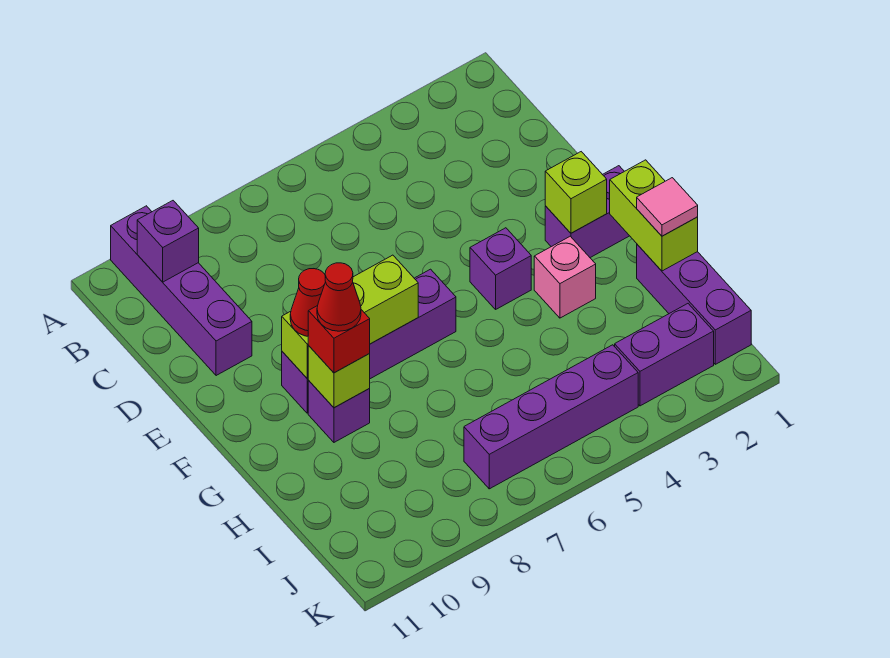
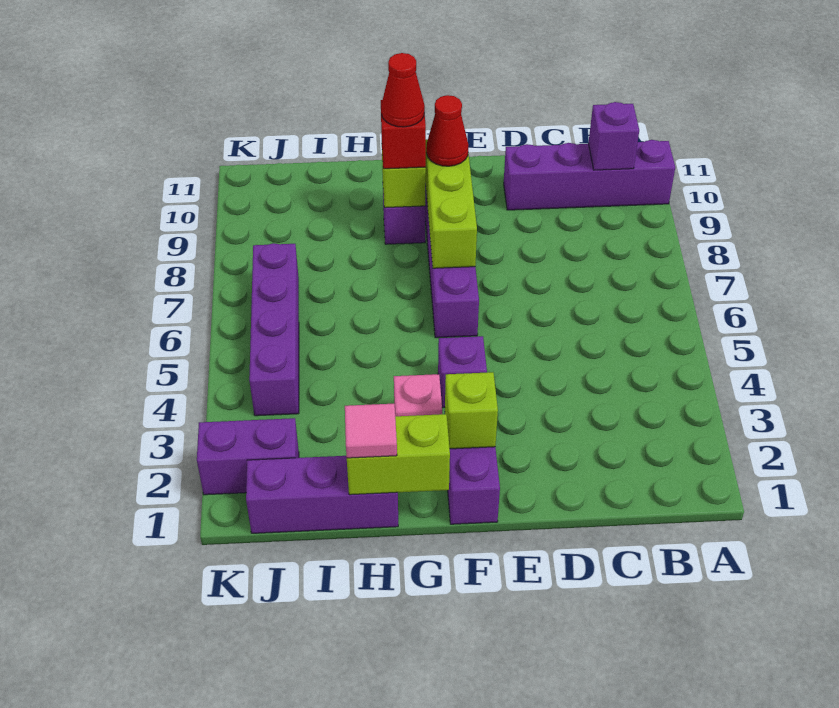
purple brick J2:J3 level 1 -> purple brick J2:K2 level 1

